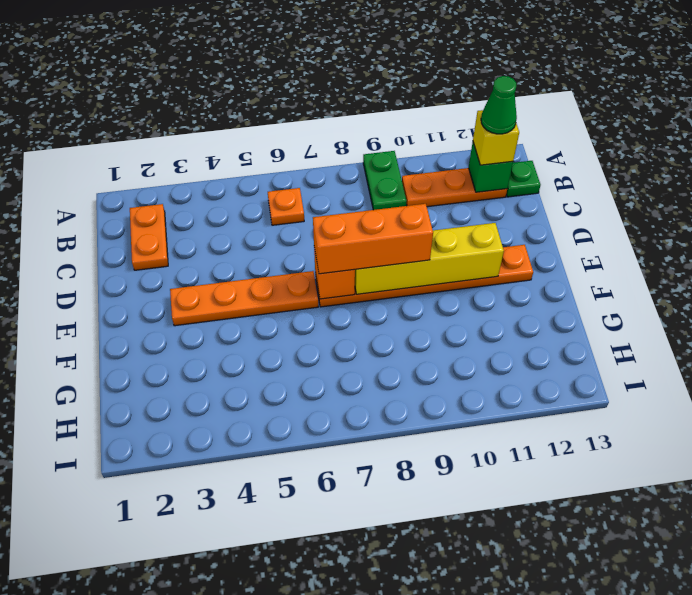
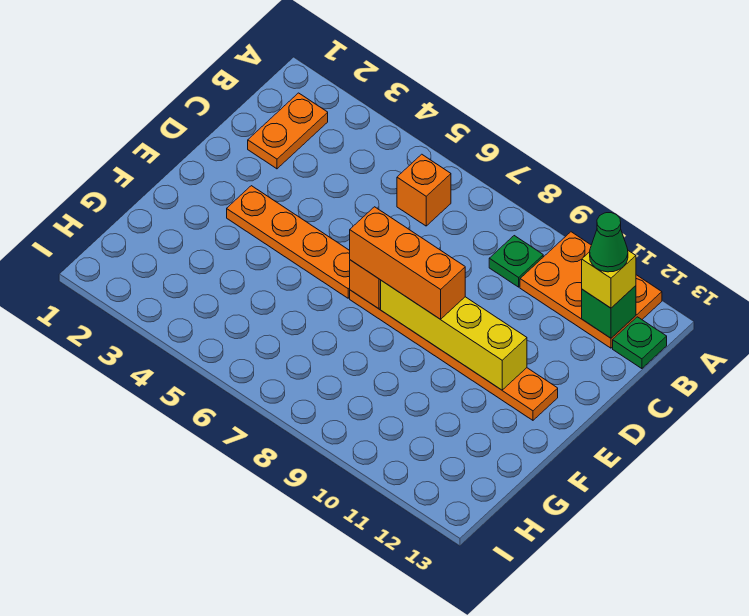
green plate A9:B9 level 1 -> green plate B9 level 1
orange plate B6 level 1 -> orange brick B6 level 1
orange plate B10:B12 level 1 -> orange plate A10:B12 level 1

